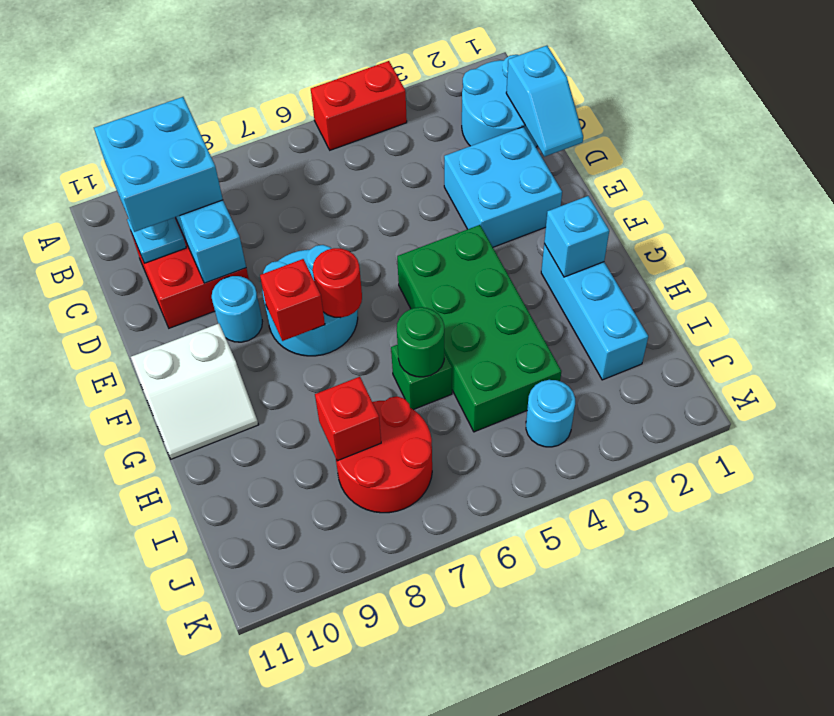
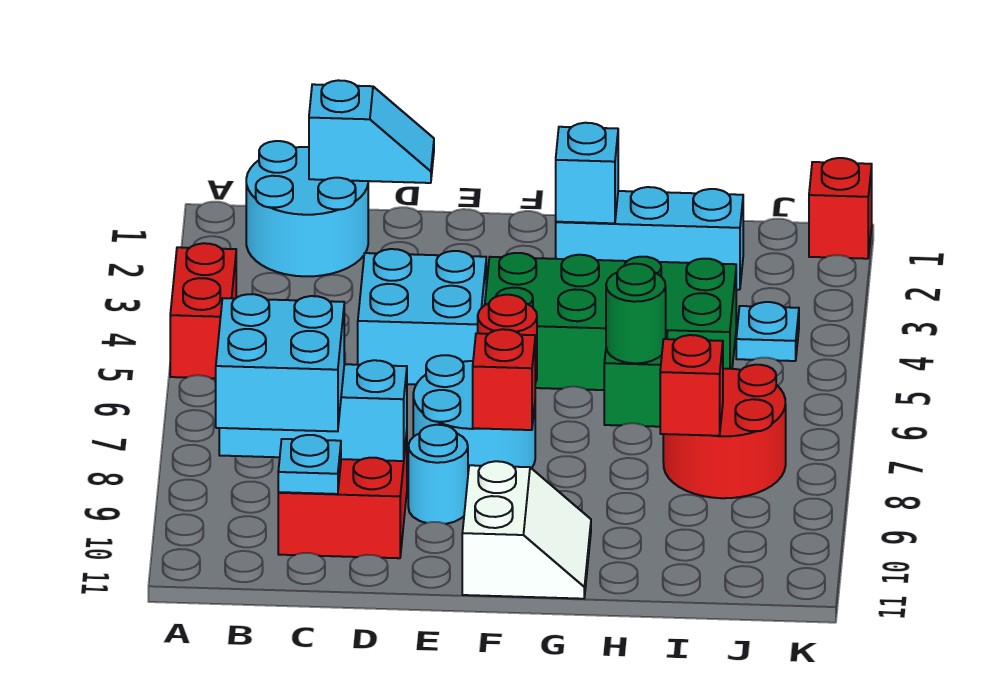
cyan brick D2:E3 level 1 -> cyan brick D4:E5 level 1
cyan round brick J4 level 1 -> cyan plate J4 level 1
none -> red brick K1 level 1

